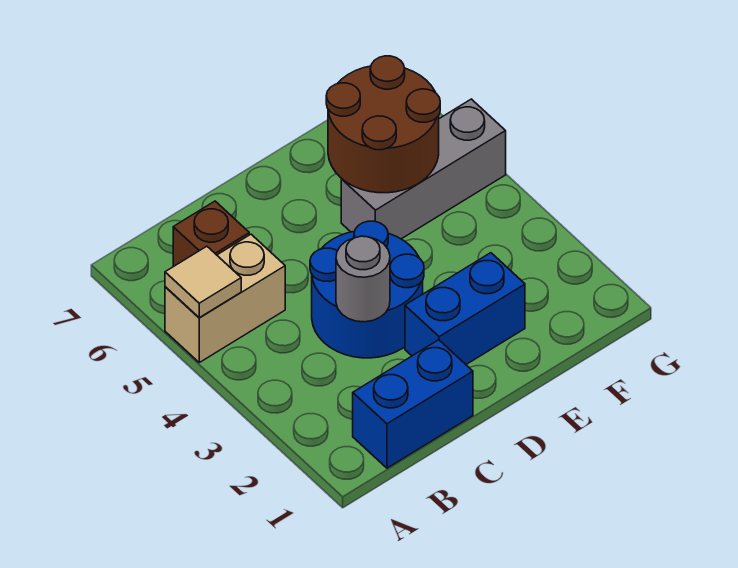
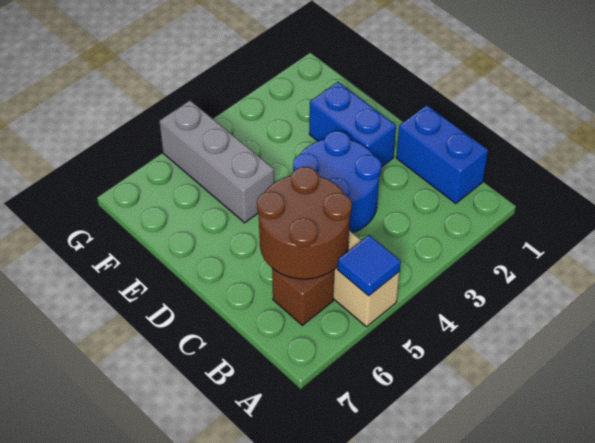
tan tile A5 level 2 -> blue tile A5 level 2
grey round brick C3 level 2 -> none
brown round brick E5:F6 level 2 -> brown round brick B5:C6 level 2

